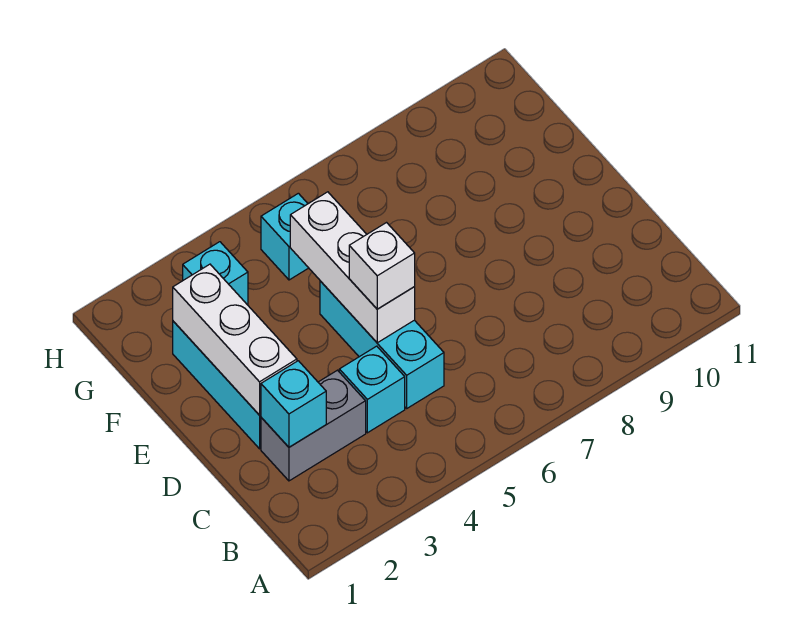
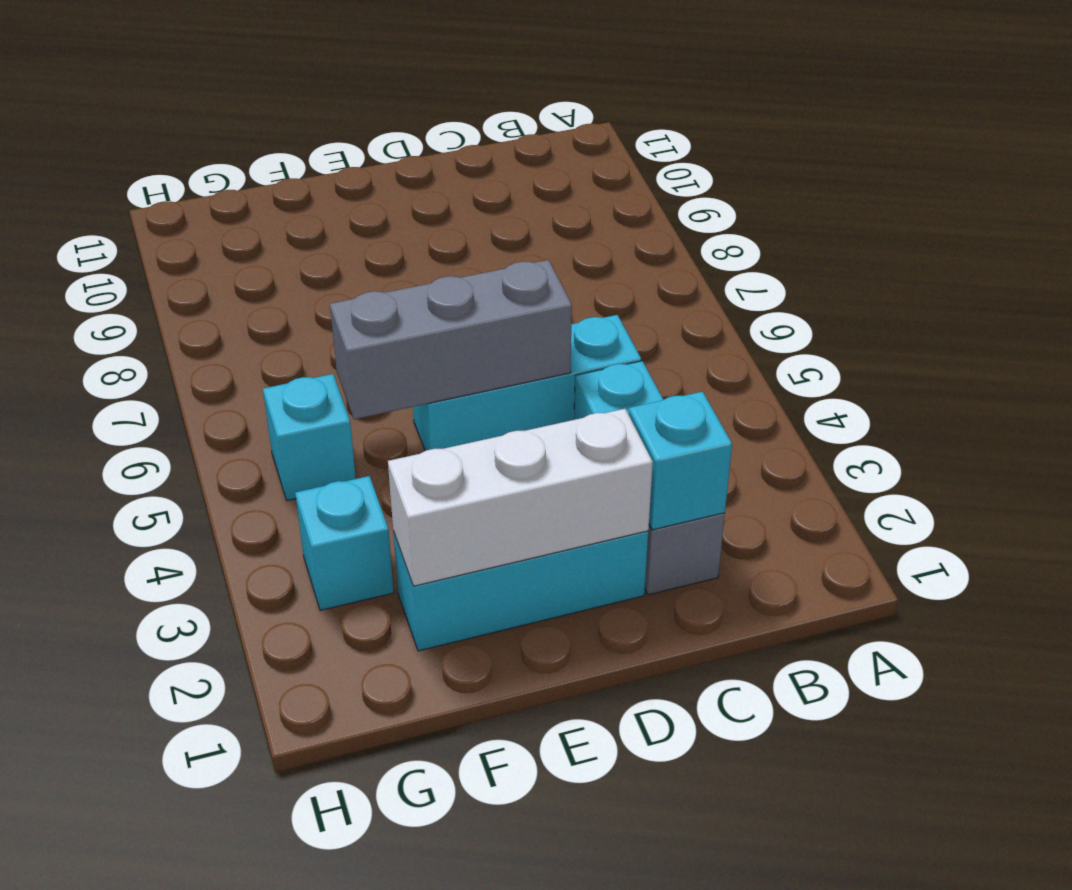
white brick D5:F5 level 2 -> grey brick D5:F5 level 2
white brick D5 level 3 -> none

